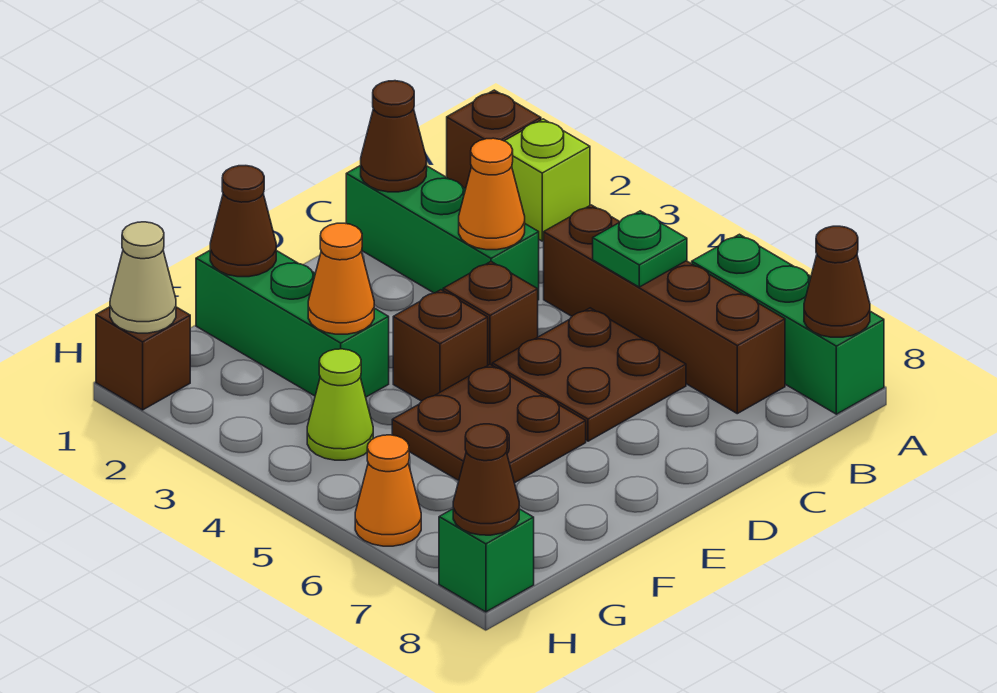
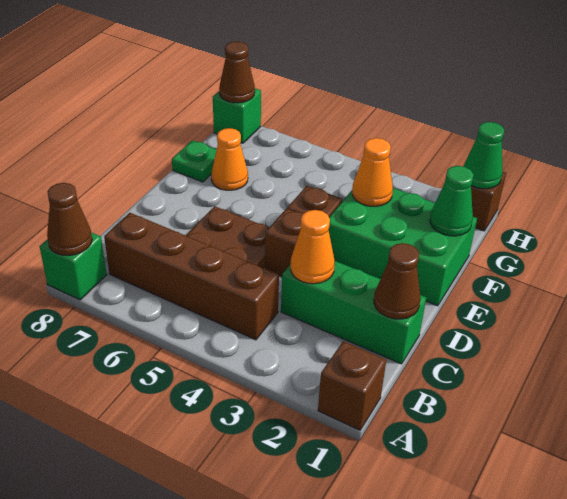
lime brick A2 level 1 -> none
green brick A6:A8 level 1 -> green brick A8 level 1
green plate B5 level 2 -> green plate F8 level 1
brown plate E5:F6 level 1 -> none
green brick F1:F3 level 1 -> green brick E1:F3 level 1
brown cone F1 level 2 -> green cone F1 level 2
lime cone G4 level 1 -> none
tan cone H1 level 2 -> green cone H1 level 2
orange cone H6 level 1 -> orange cone F7 level 1

